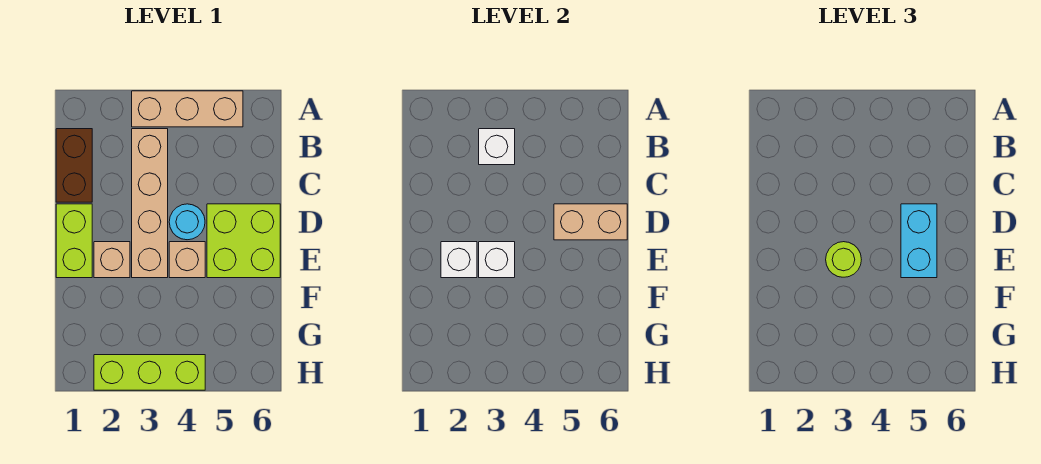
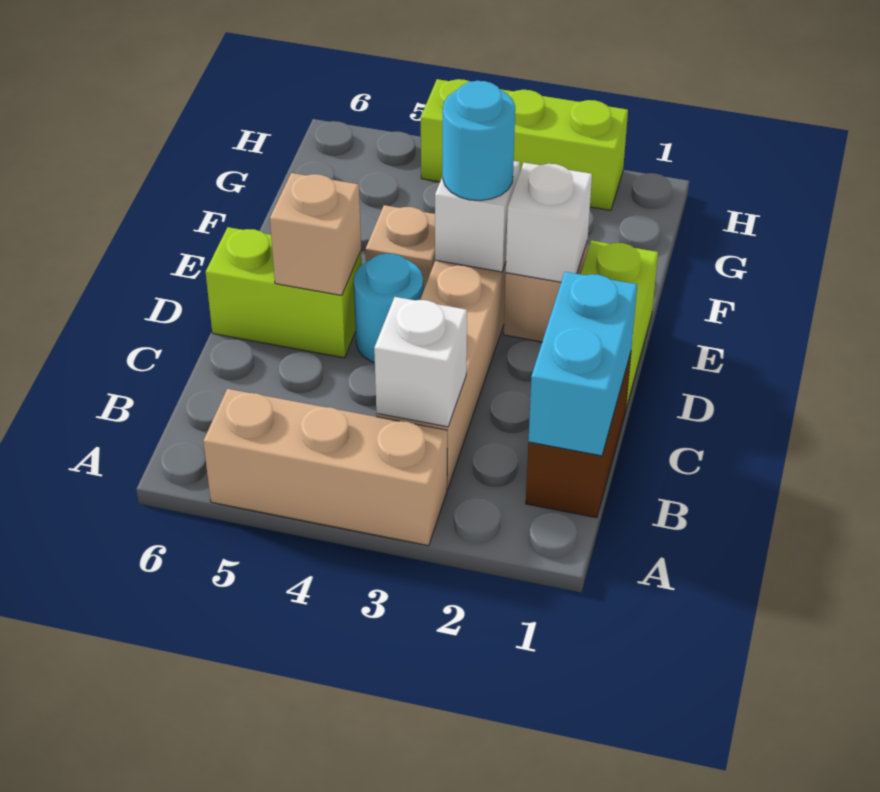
lime brick D5:E6 level 1 -> lime brick D5:D6 level 1
tan brick D5:D6 level 2 -> tan brick D5 level 2
cyan brick D5:E5 level 3 -> cyan brick B1:C1 level 2
lime round brick E3 level 3 -> cyan round brick E3 level 3

